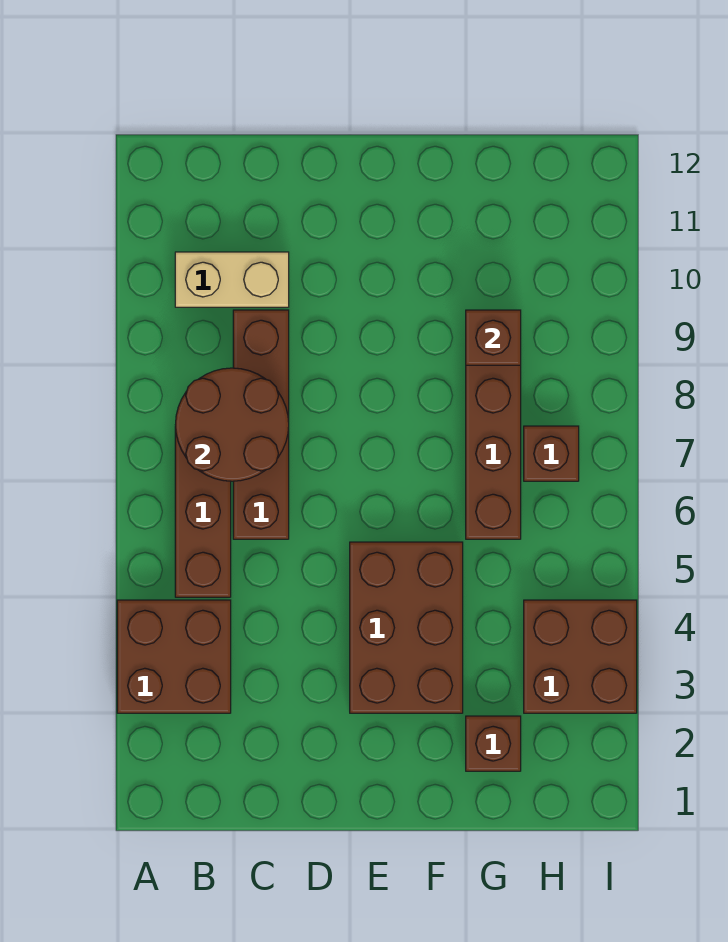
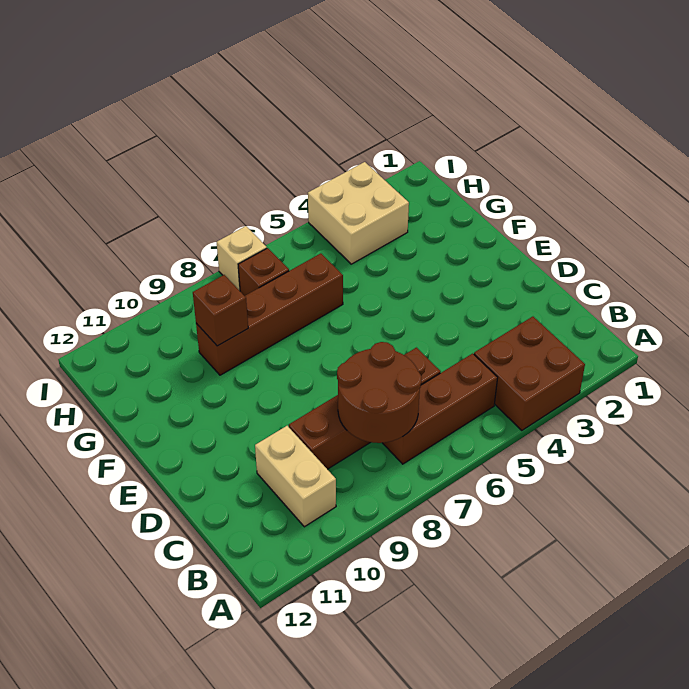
brown brick E3:F5 level 1 -> none
brown brick G2 level 1 -> none
brown brick H3:I4 level 1 -> tan brick H3:I4 level 1
none -> tan brick I7 level 1

